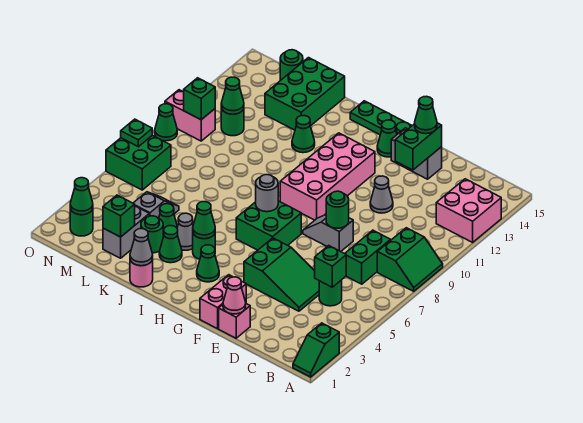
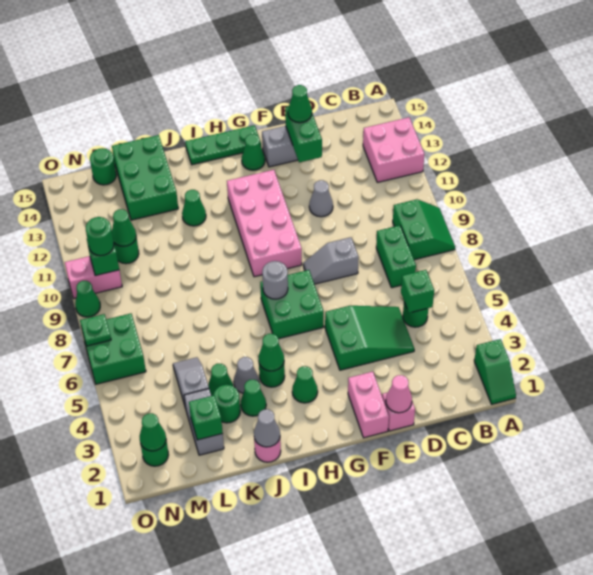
green round brick E8 level 2 -> green round brick N10 level 3

